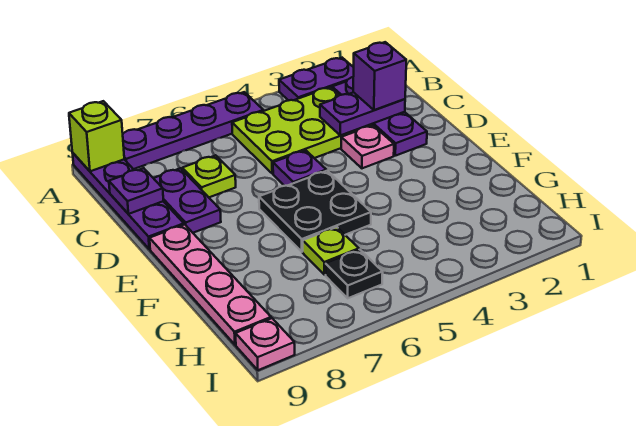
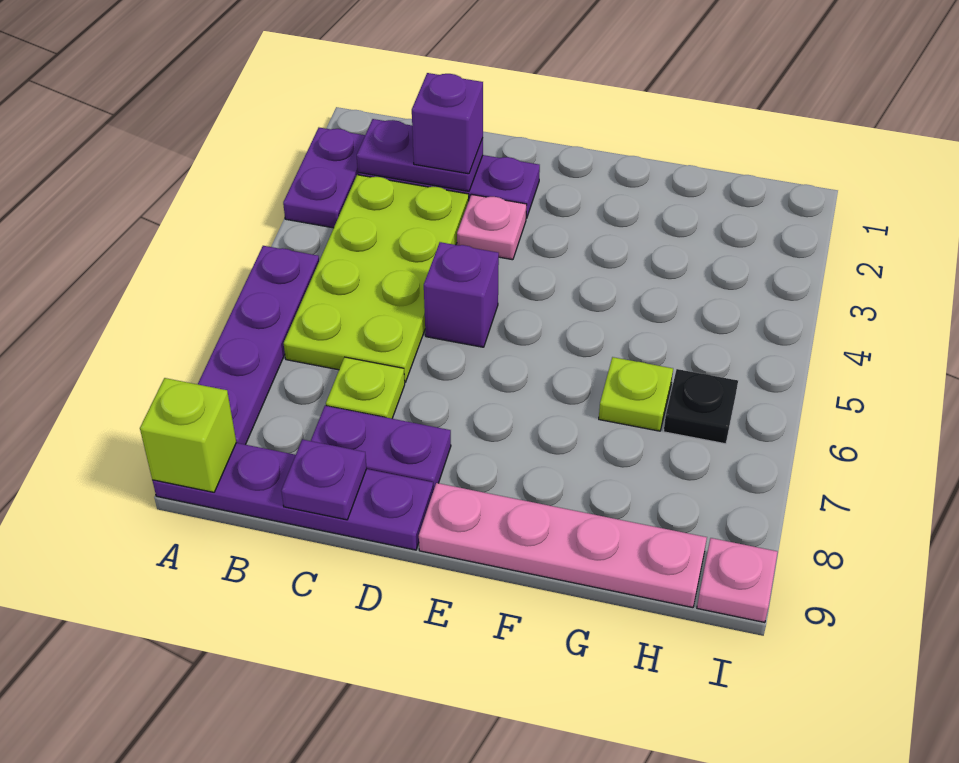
lime plate B3:C5 level 1 -> lime plate B3:C6 level 1
purple plate C2:C3 level 2 -> purple plate B2:C2 level 2
purple plate D5 level 1 -> purple brick D5 level 1
black plate E5:F6 level 1 -> none

